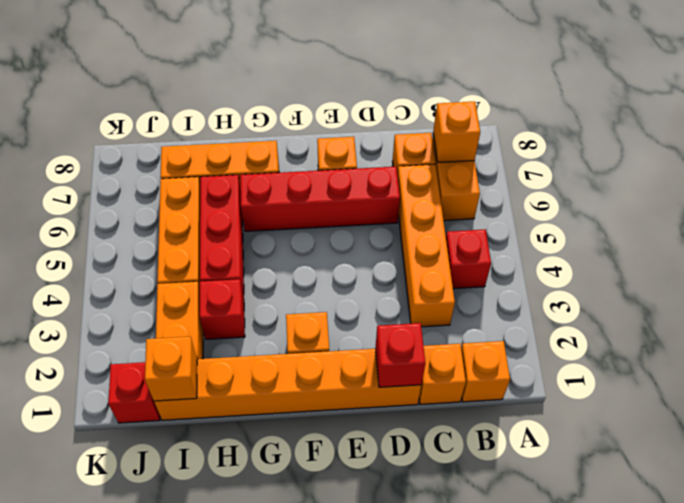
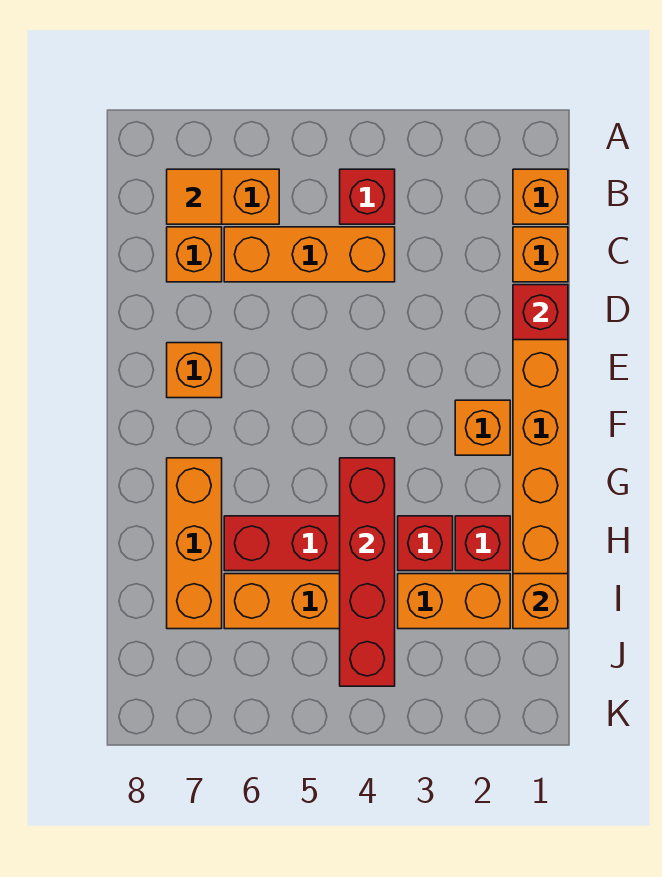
orange brick B7 level 2 -> orange tile B7 level 2
orange brick C3:C6 level 1 -> orange brick C4:C6 level 1
red brick D6:G6 level 1 -> red brick G4:J4 level 2
red brick J1 level 1 -> red brick H2 level 1

